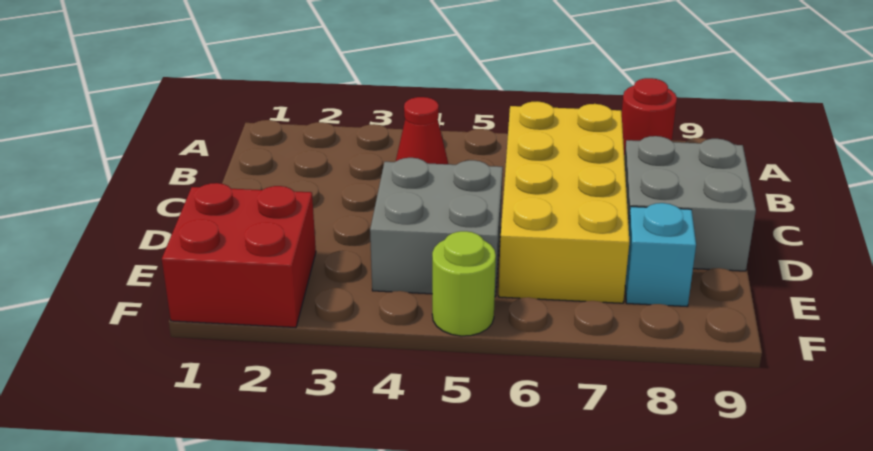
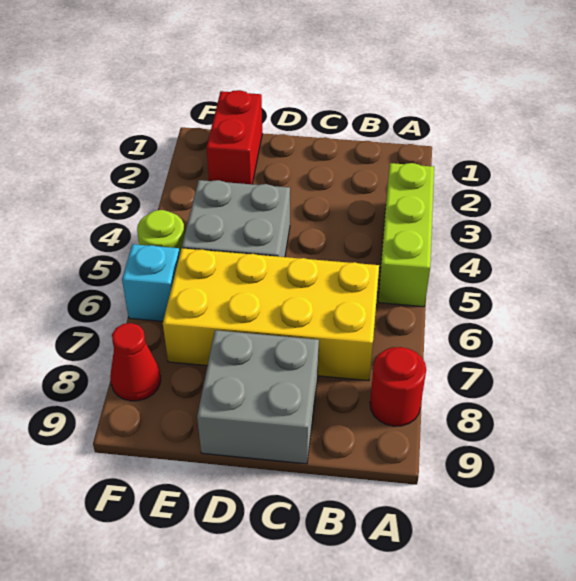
none -> lime brick A3:A5 level 1
red cone B4 level 1 -> red cone F8 level 1
red brick E1:F2 level 1 -> red brick E1:E2 level 1
cyan brick E8 level 1 -> cyan brick F6 level 1

